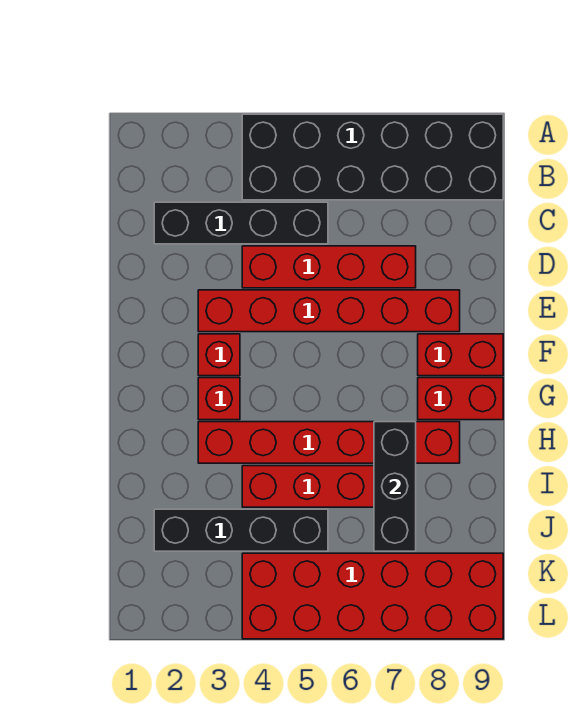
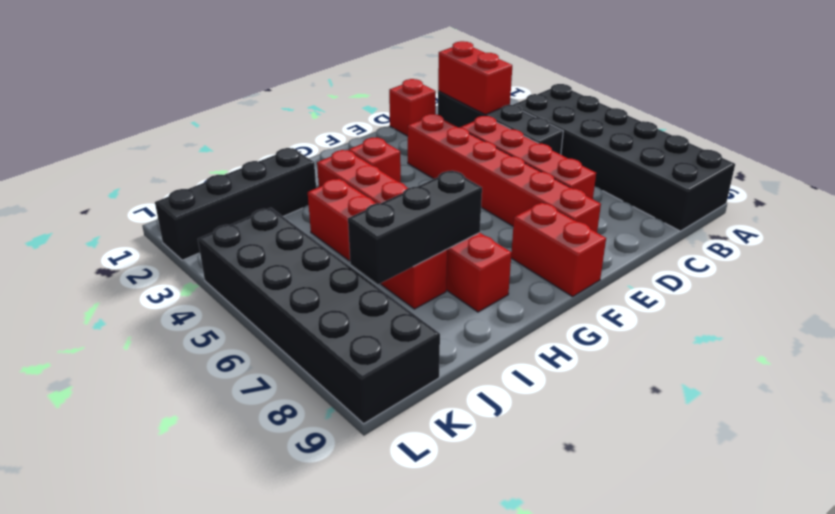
red brick F3 level 1 -> red brick D1 level 1
red brick G8:G9 level 1 -> red brick C2:C3 level 2
black brick J2:J5 level 1 -> black brick I2:L2 level 1
red brick K4:L9 level 1 -> black brick K4:L9 level 1

